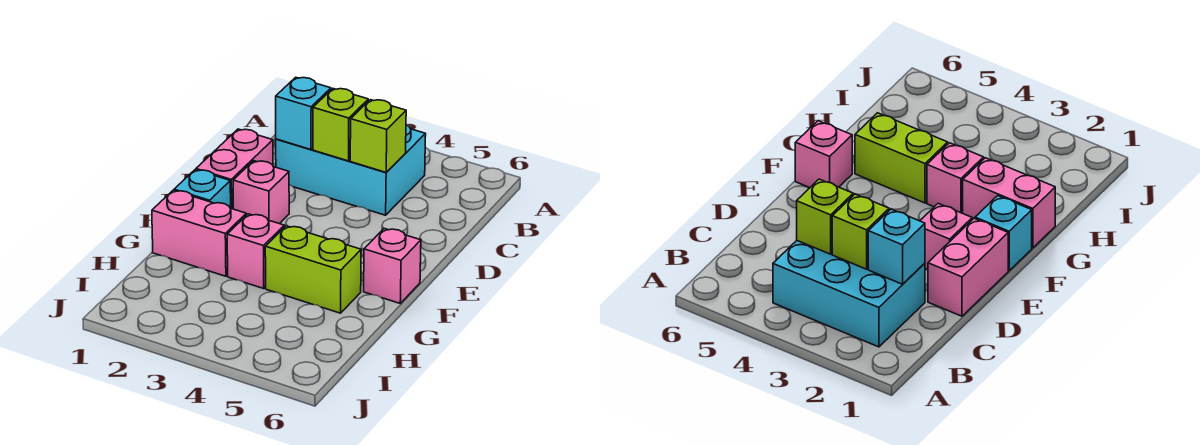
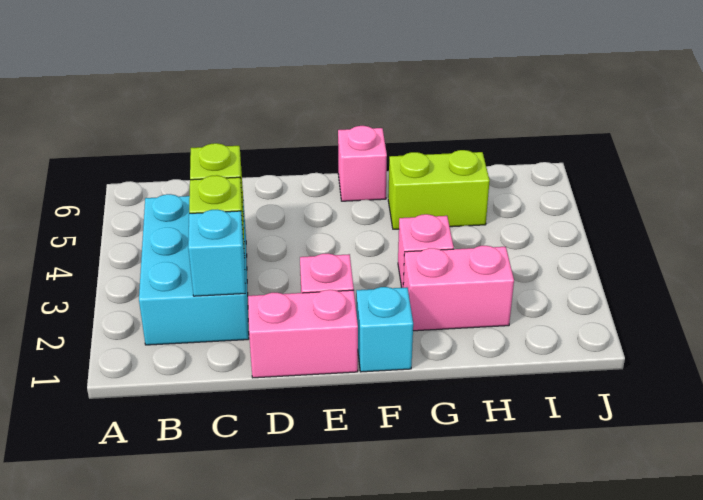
pink brick G1:G2 level 1 -> pink brick G2:H2 level 1
lime brick G4:G5 level 1 -> lime brick G5:H5 level 1

